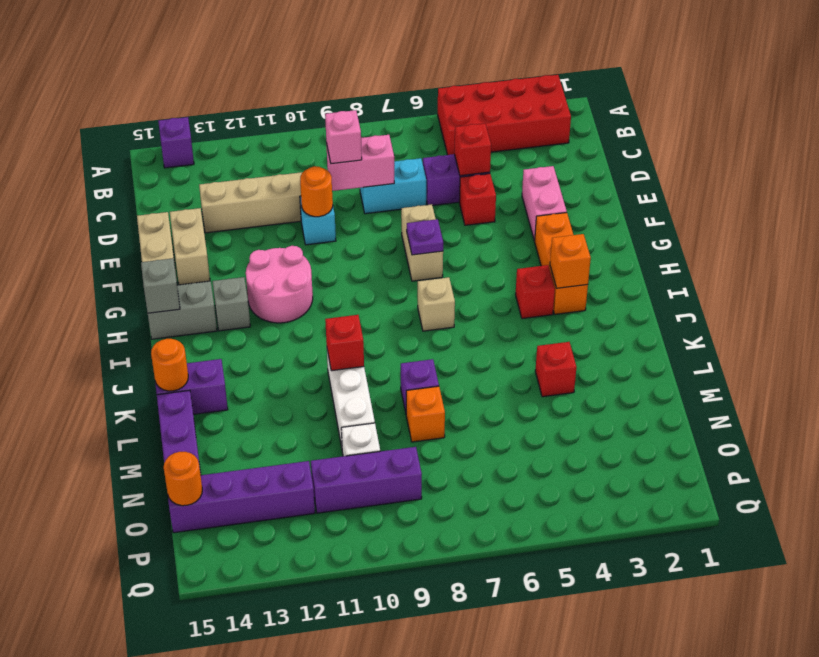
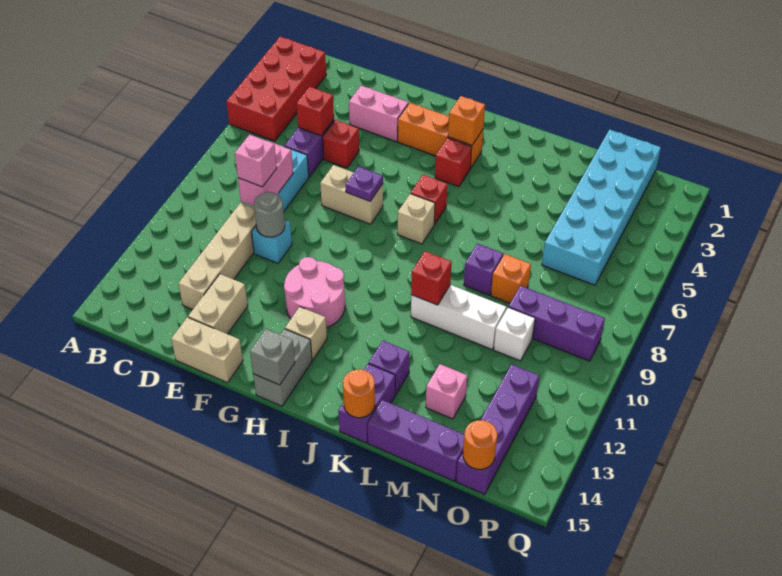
purple brick A14 level 1 -> purple brick K13 level 1
orange round brick E10 level 2 -> grey round brick E10 level 2
tan brick E14:F14 level 1 -> tan brick E13:E14 level 1
grey brick H13 level 1 -> tan brick H13 level 1
red brick L4 level 1 -> red brick I6 level 1
none -> pink brick M13 level 1
none -> cyan brick N1:O6 level 1
purple brick O9:O11 level 1 -> purple brick N9:P9 level 1

